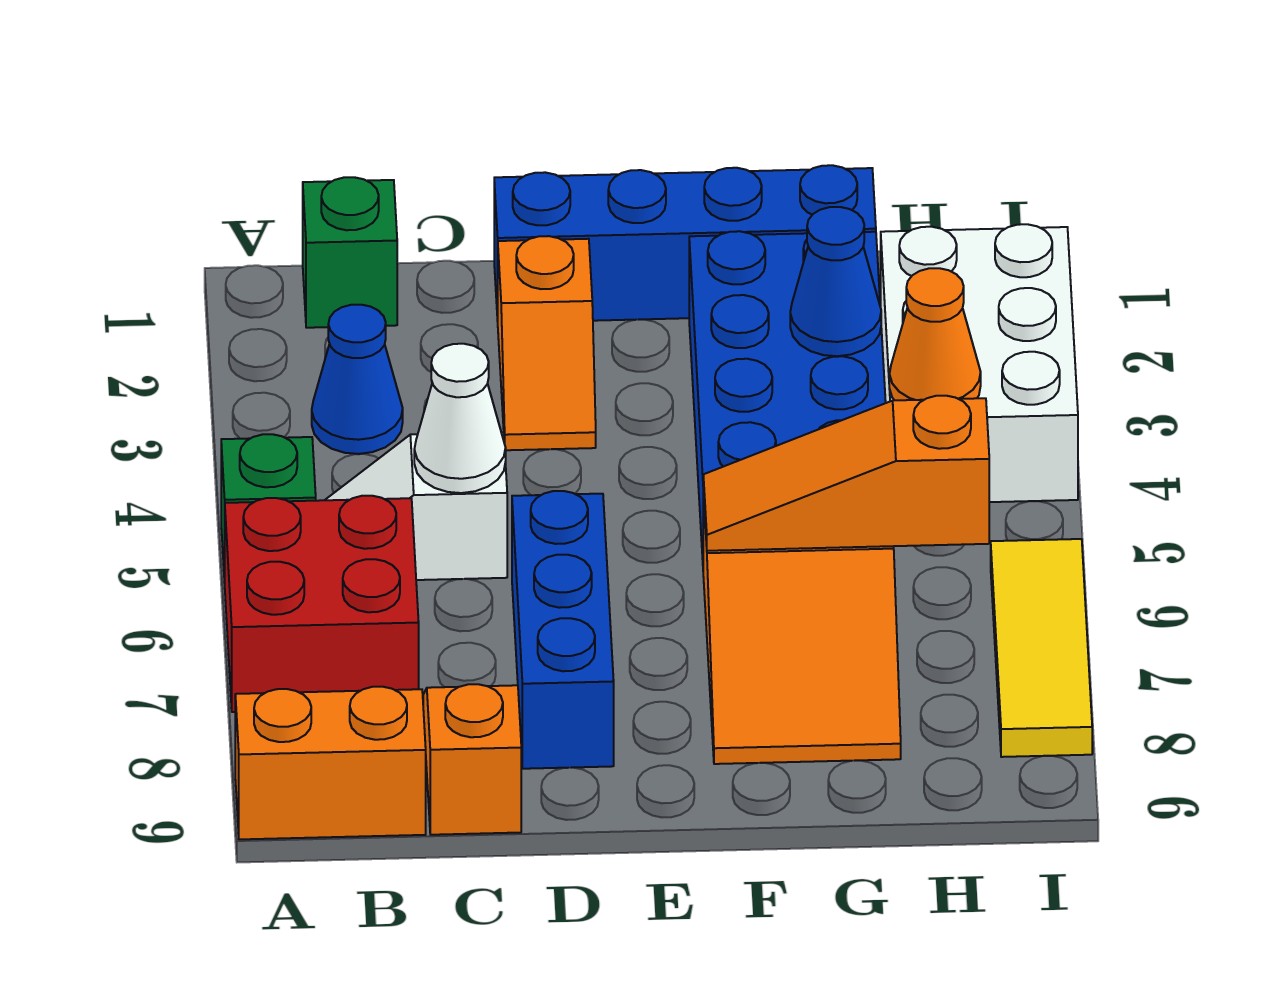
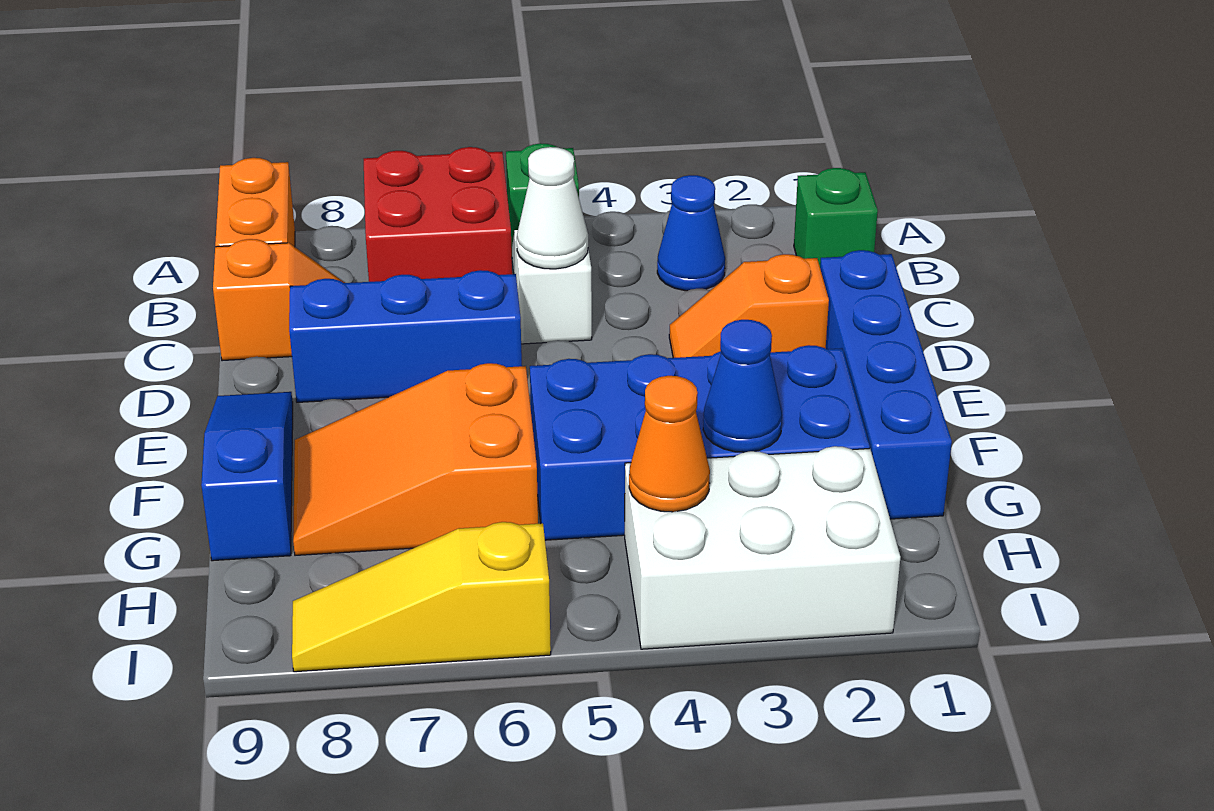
none -> blue slope E9:G9 level 1 top G
orange slope F6:H6 level 2 top H -> none
yellow tile I6:I8 level 1 -> yellow slope I6:I8 level 1 top 6

